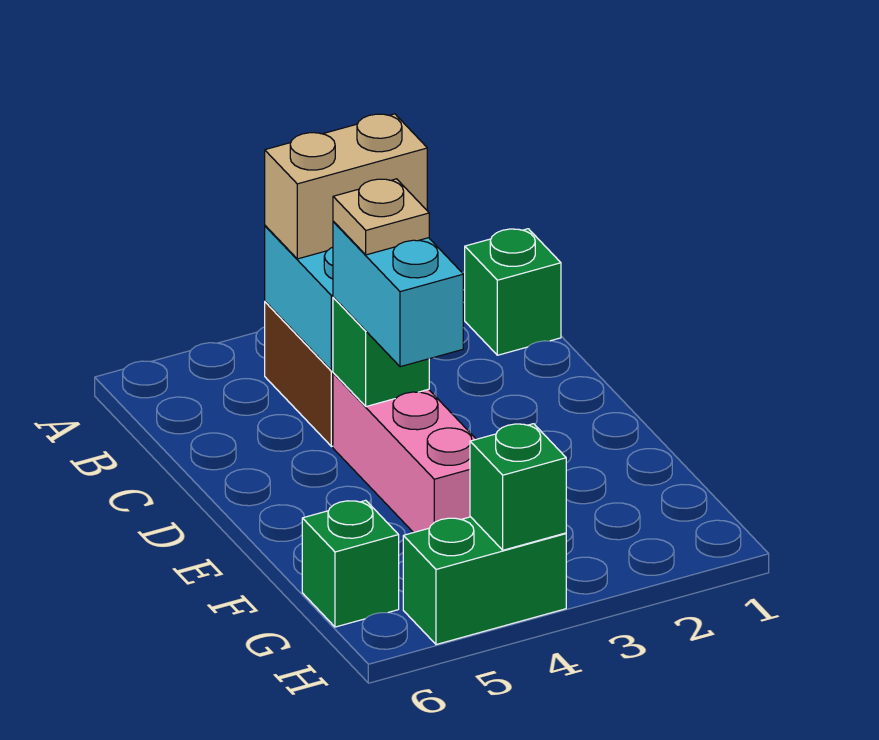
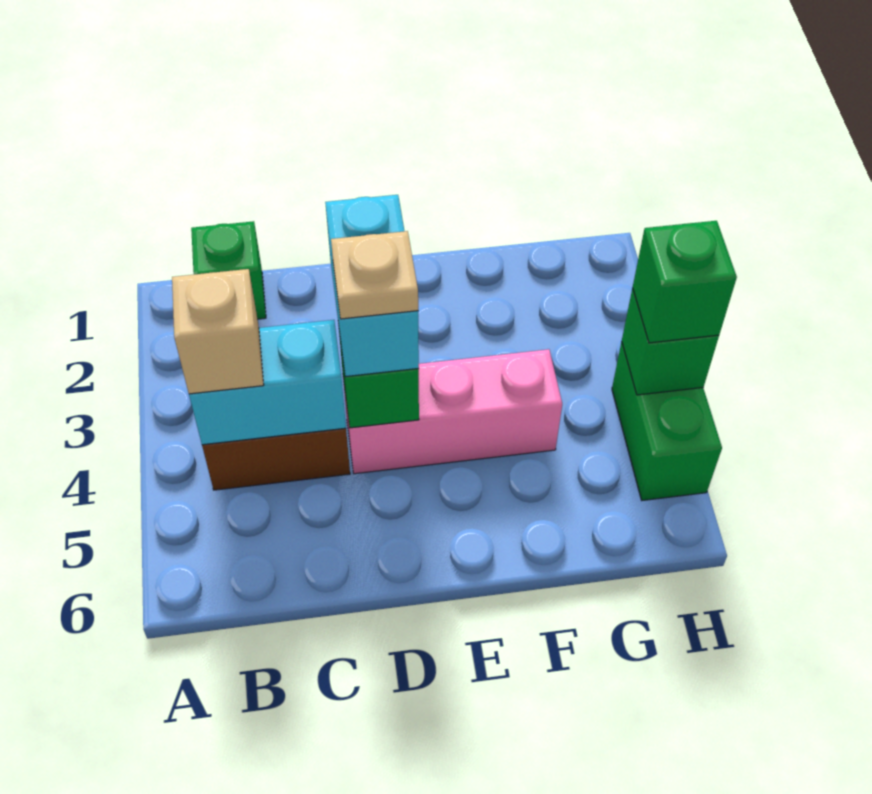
tan brick B3:B4 level 3 -> tan brick B4 level 3
cyan brick D4:E4 level 3 -> cyan brick D3:D4 level 3
green brick G6 level 1 -> green brick H4 level 3

